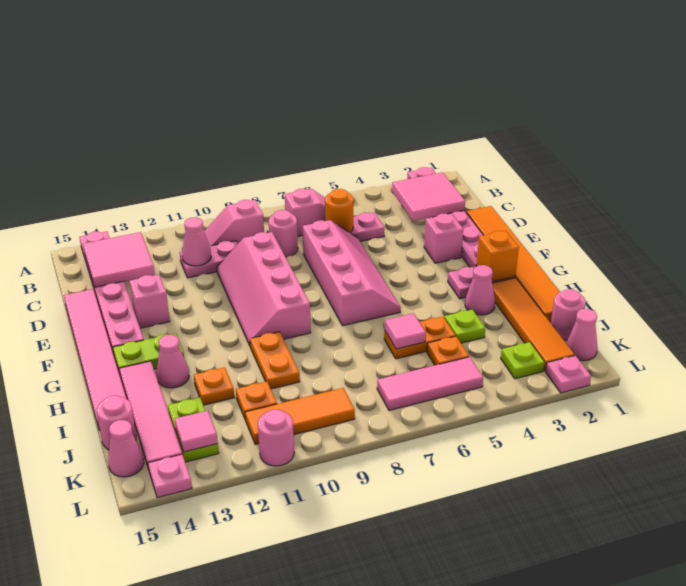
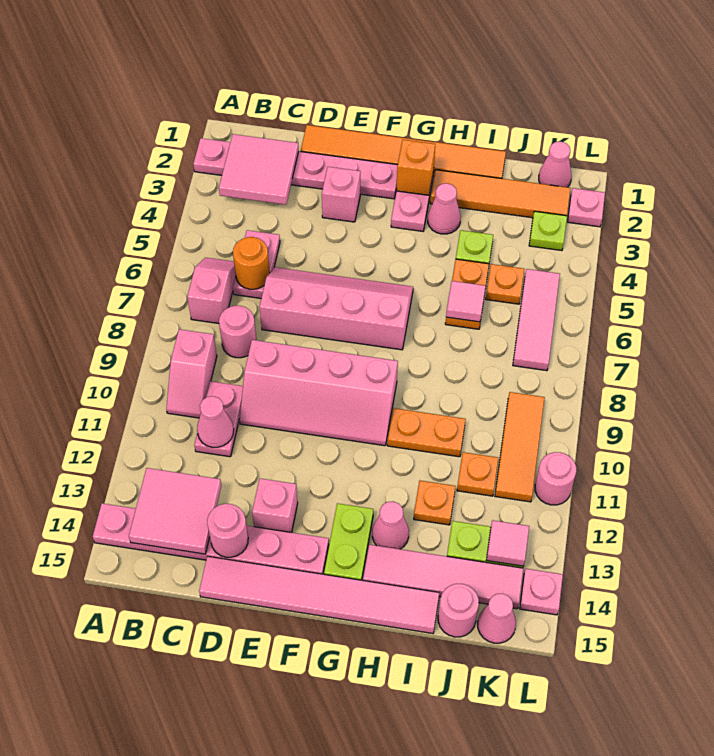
pink round brick J1 level 1 -> pink round brick D14 level 2

